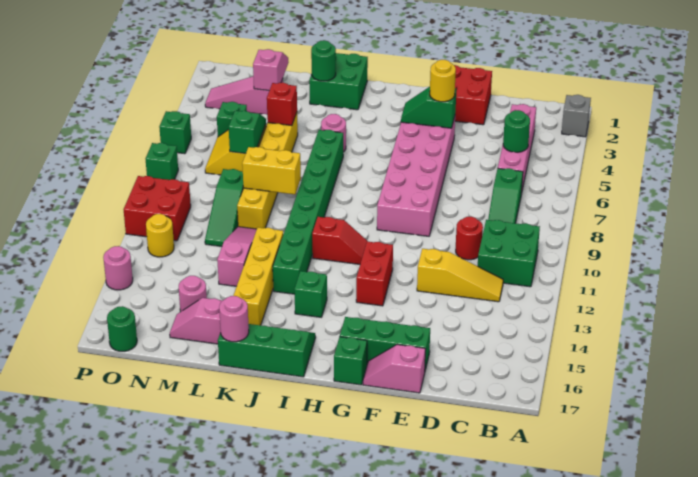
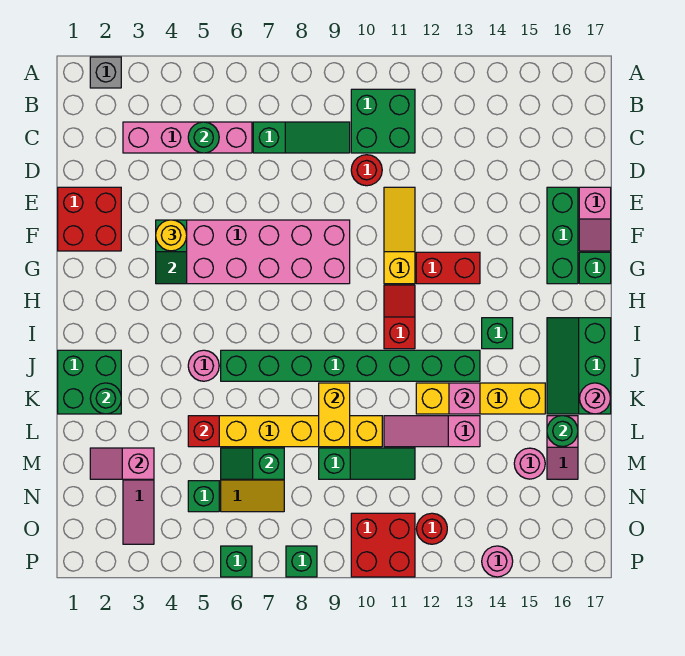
yellow slope C12:E12 level 1 top E -> yellow slope E11:G11 level 1 top G
none -> pink brick K13 level 2
yellow round brick O12 level 1 -> red round brick O12 level 1
green round brick O17 level 1 -> green round brick L16 level 2

